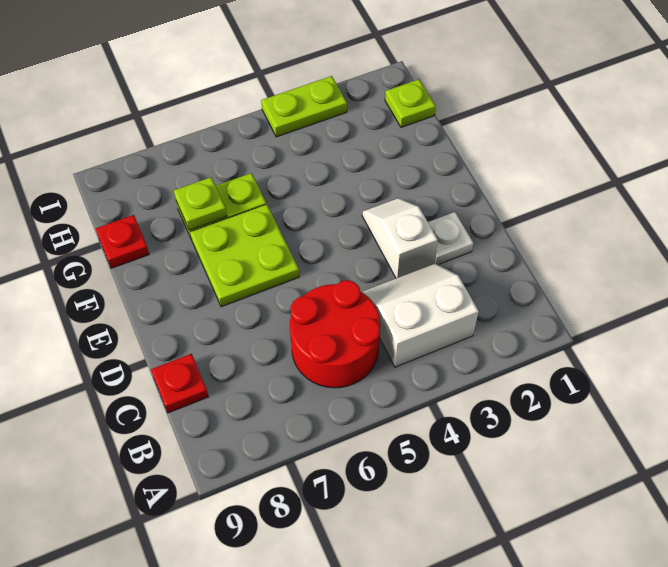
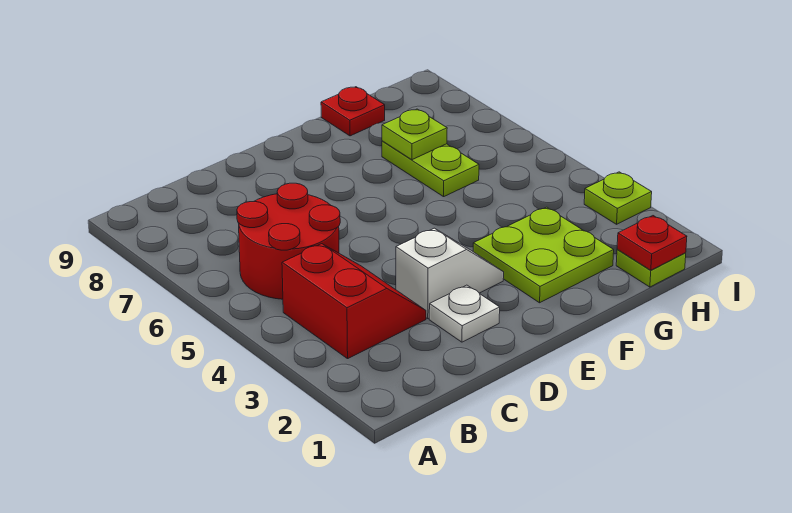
white slope B3:C4 level 1 top B -> red slope B3:C4 level 1 top B
red plate C9 level 1 -> red plate H1 level 2
lime plate E6:F7 level 1 -> lime plate F2:G3 level 1
lime plate I3:I4 level 1 -> lime plate I3 level 1

